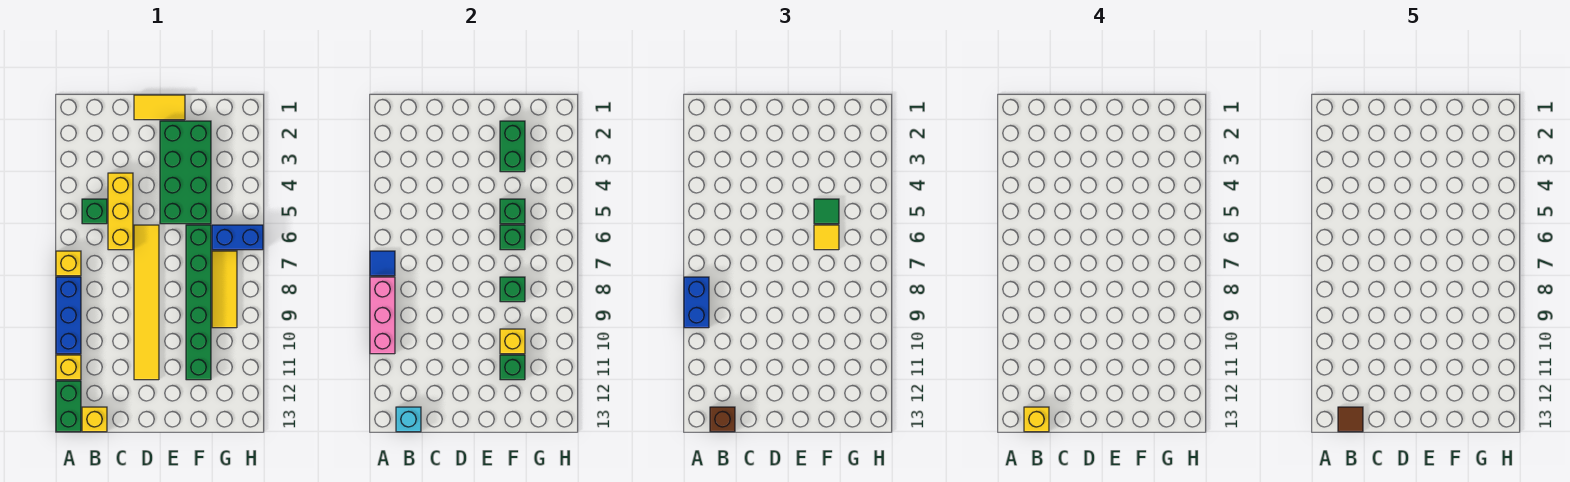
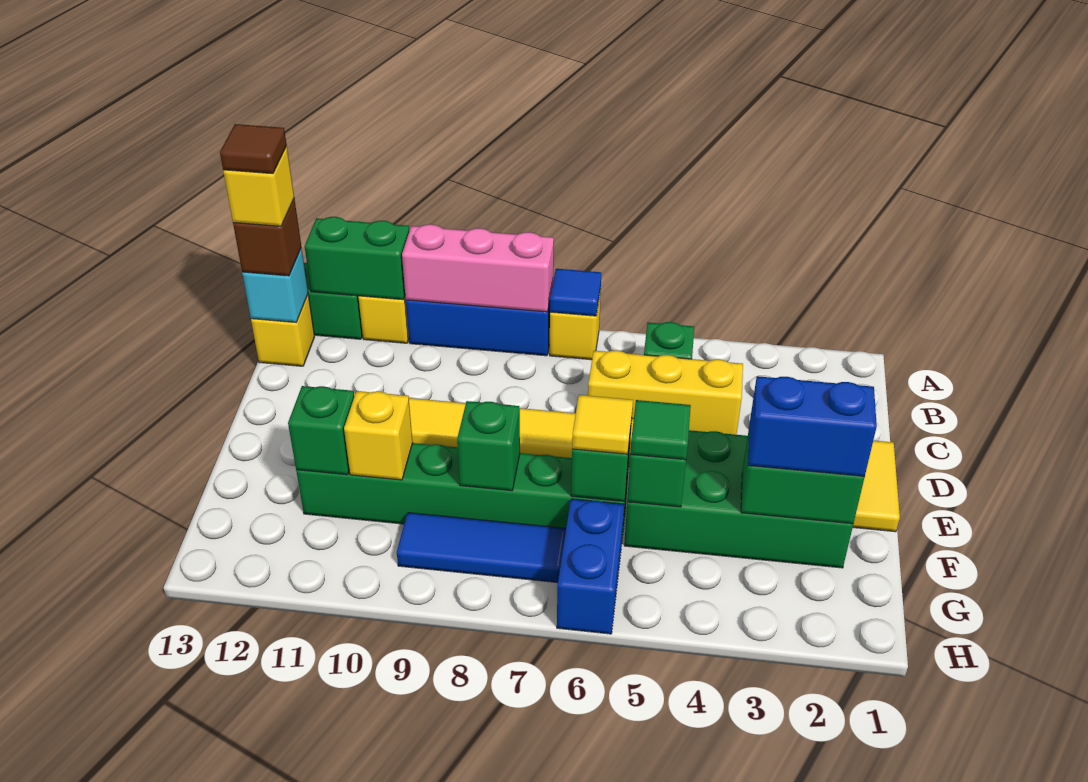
blue brick A8:A9 level 3 -> blue brick F2:F3 level 3
none -> green brick A11:A12 level 2
yellow tile G7:G9 level 1 -> blue tile G7:G9 level 1

